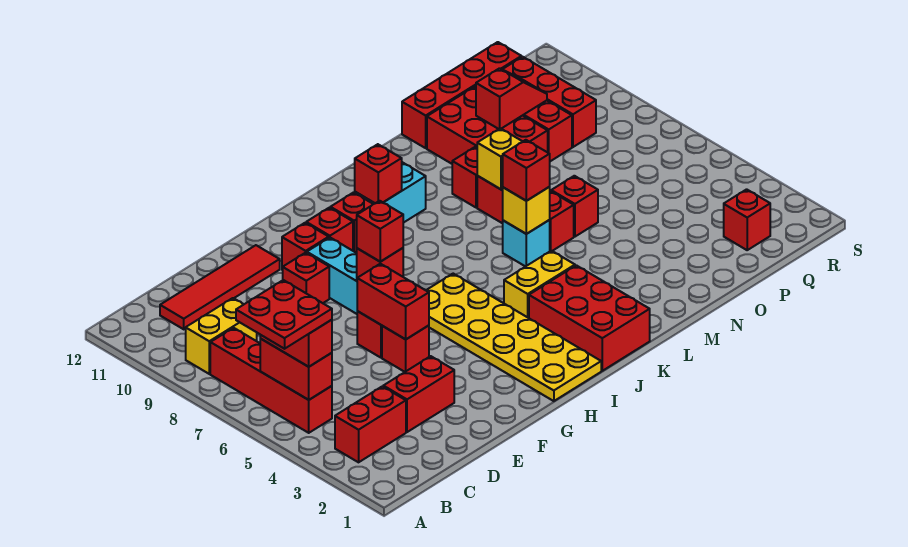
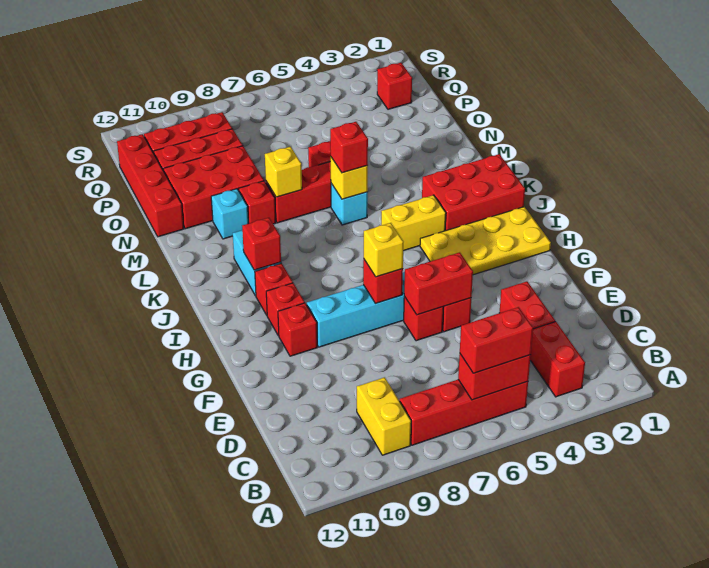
red plate A5:B6 level 4 -> none
red tile C11:F11 level 1 -> none
red brick F9 level 1 -> none
red brick G7 level 3 -> yellow brick G7 level 3
yellow plate H1:I6 level 1 -> yellow plate H1:I4 level 1
yellow brick J4:K4 level 1 -> yellow brick J4:J5 level 1
none -> cyan brick M10 level 1
red slope O10:P10 level 2 top O -> none

